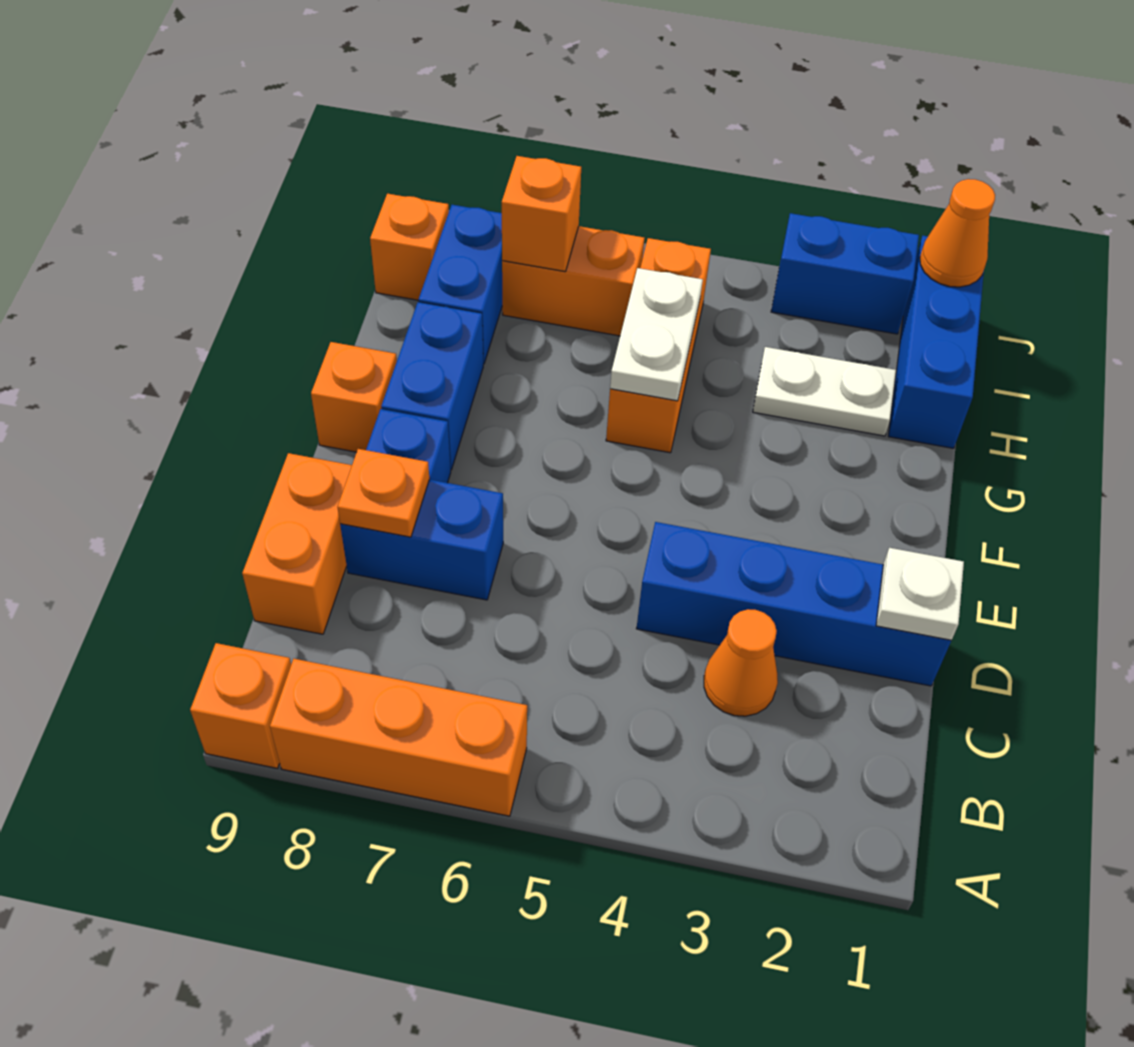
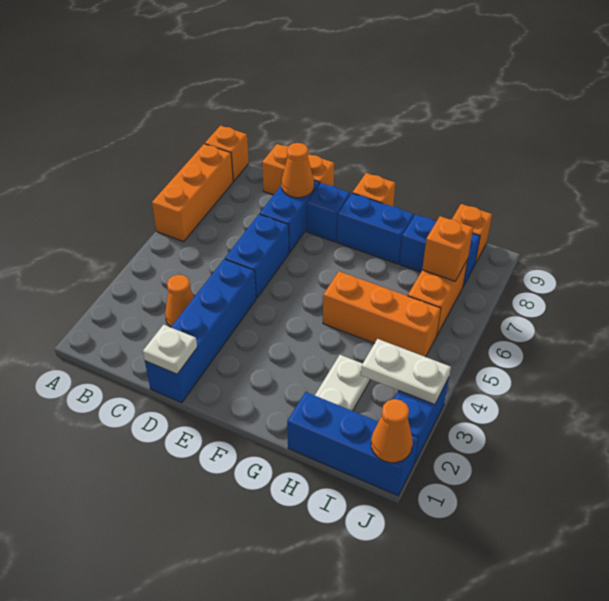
none -> blue brick D5:D6 level 1
orange plate D8 level 2 -> orange cone D8 level 2
white plate G5:H5 level 2 -> white plate I3:J3 level 2

